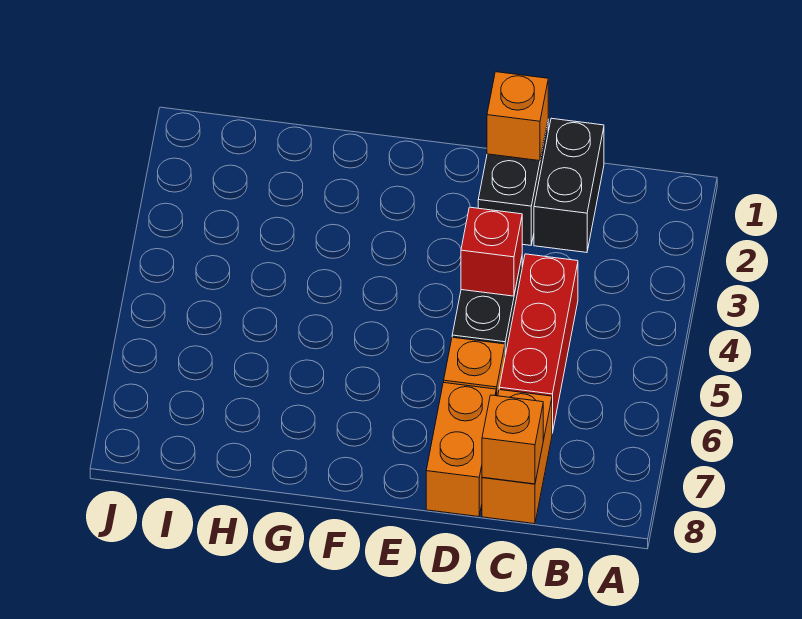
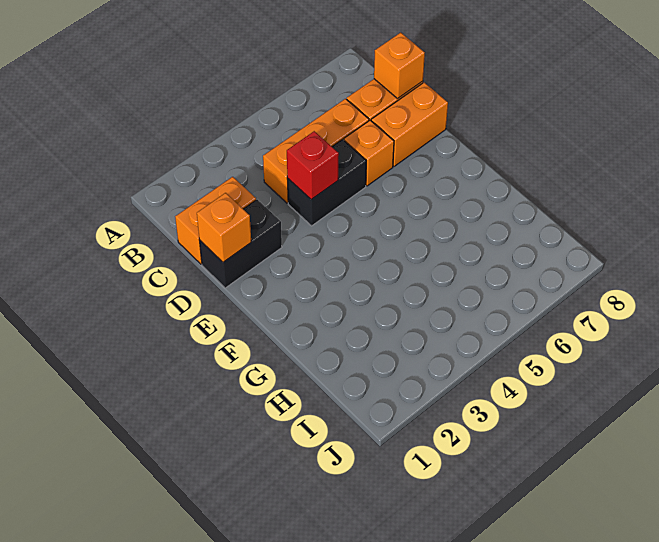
black brick C1:C2 level 1 -> orange brick C1:C2 level 1
red brick C4:C6 level 1 -> orange brick C4:C6 level 1

